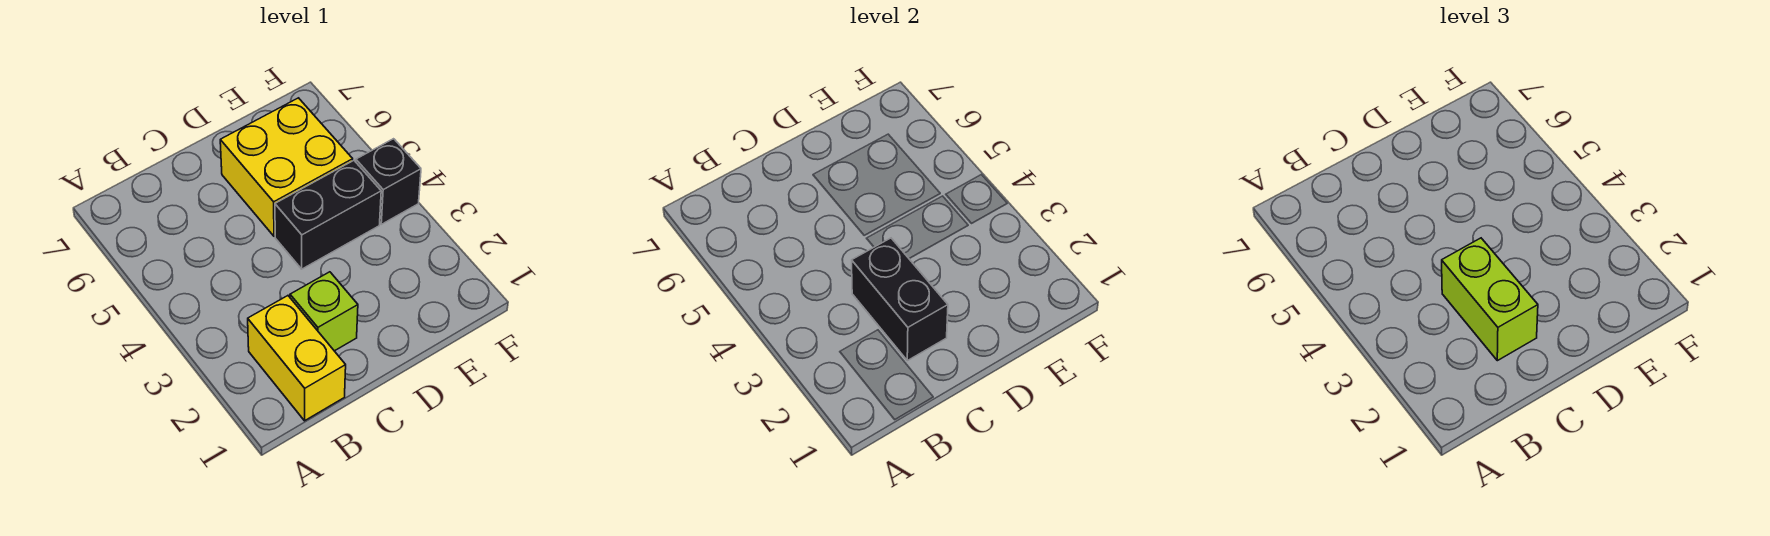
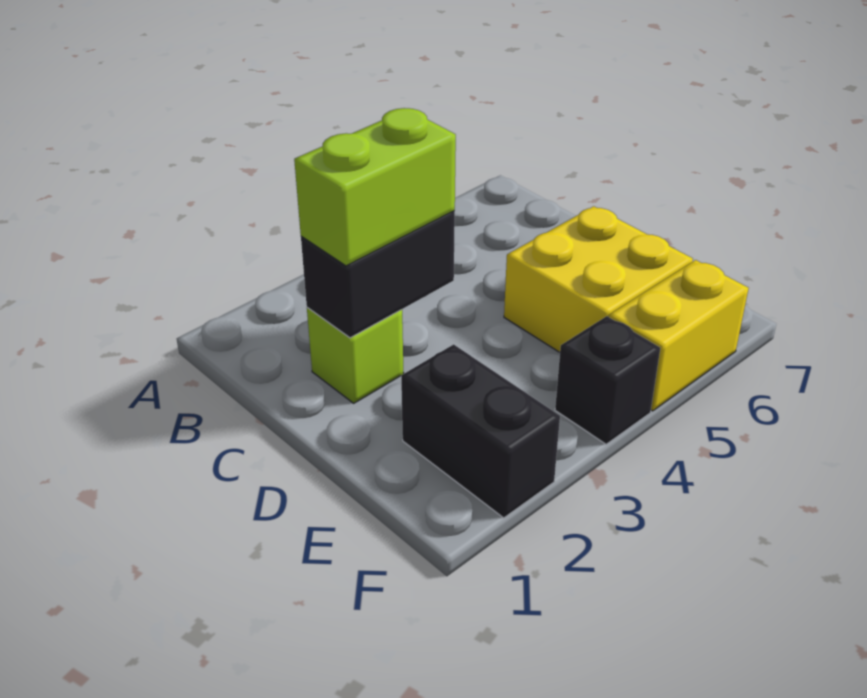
yellow brick B1:B2 level 1 -> yellow brick F5:F6 level 1
black brick D4:E4 level 1 -> black brick E2:F2 level 1

